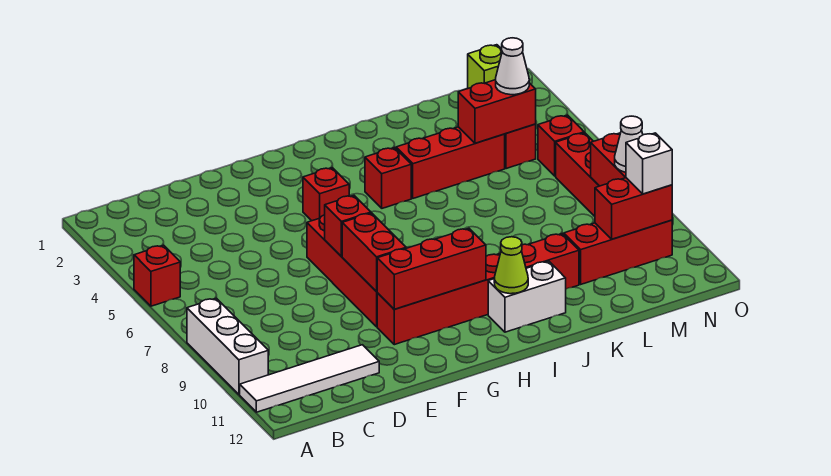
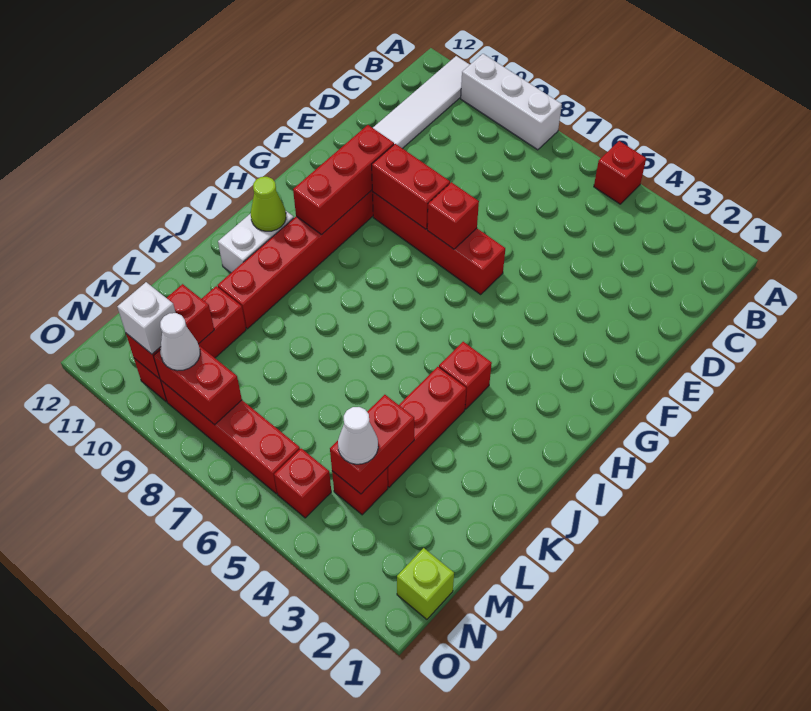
red brick G4 level 1 -> none

